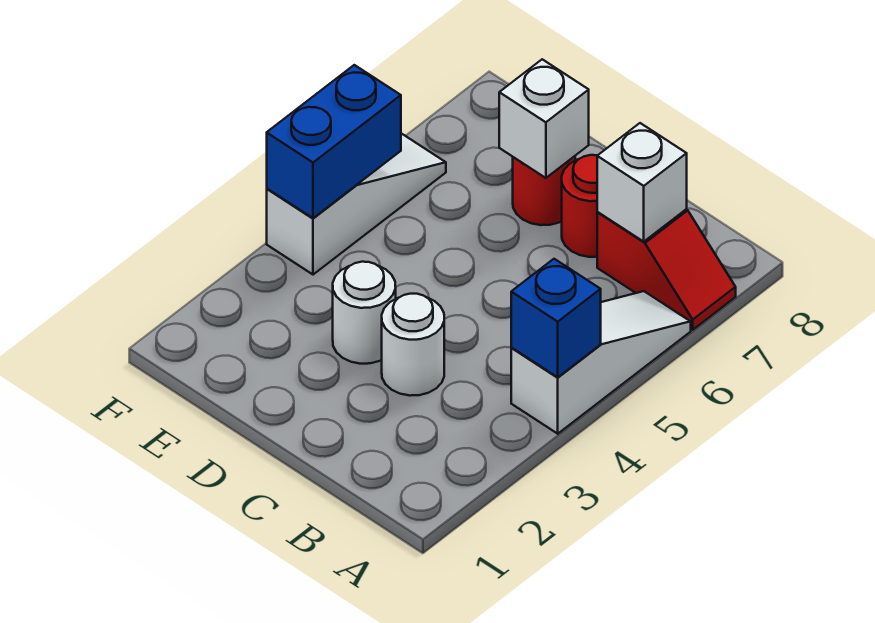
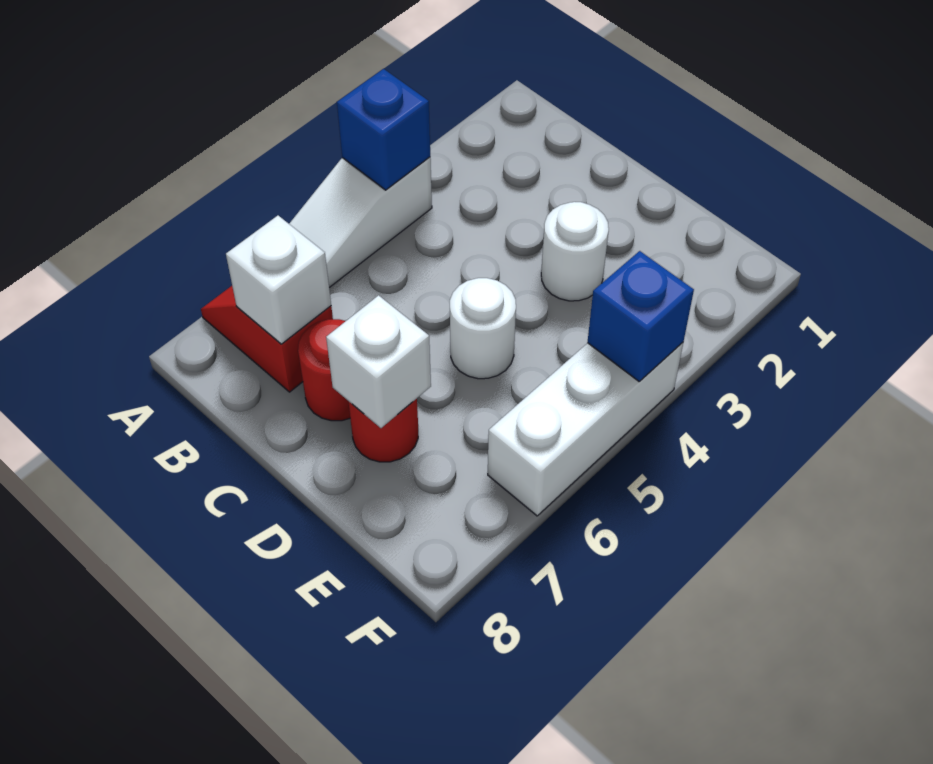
white round brick C3 level 1 -> white round brick D5 level 1
white slope F4:F6 level 1 top 4 -> white brick F4:F6 level 1
blue brick F4:F5 level 2 -> blue brick F4 level 2

